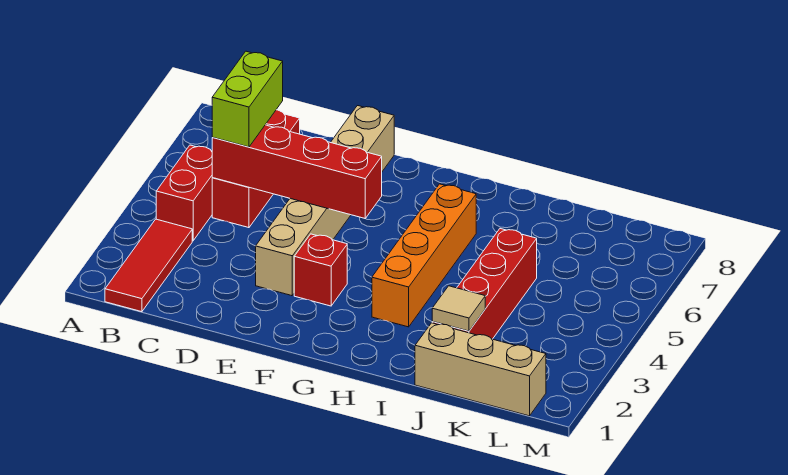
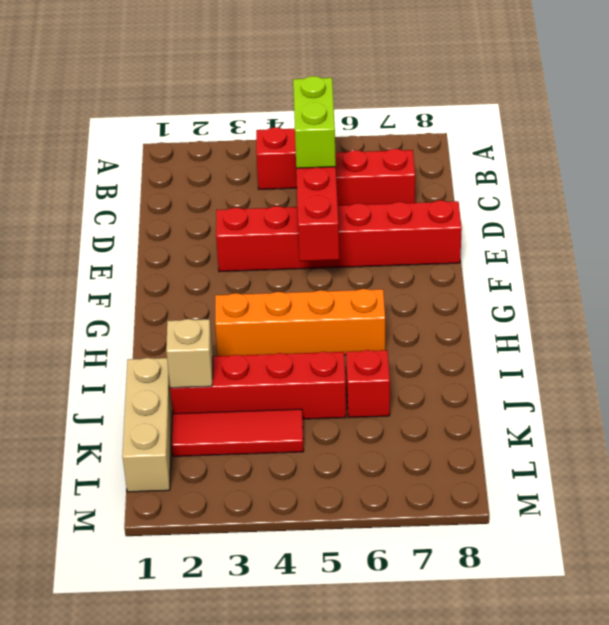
red tile B1:B3 level 1 -> red tile K2:K4 level 1
lime brick C5:C6 level 3 -> lime brick C5:D5 level 3
tan brick E3:E8 level 1 -> red brick E3:E8 level 1
red brick F3 level 1 -> red brick J6 level 1
tan tile J2 level 2 -> tan brick J2 level 2

